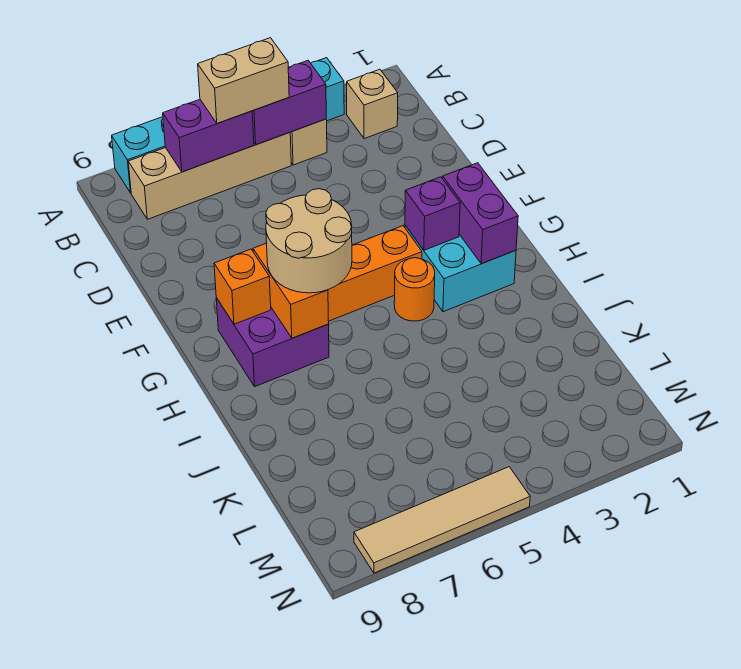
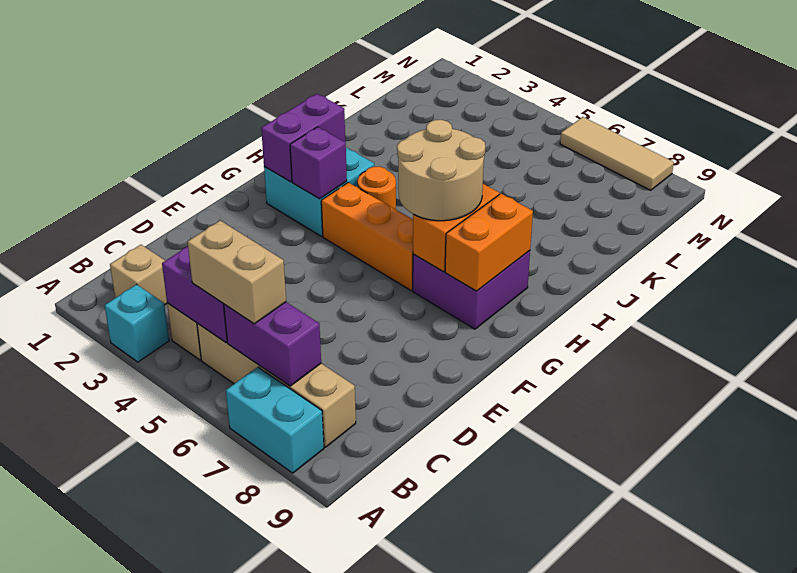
orange brick G8 level 2 -> orange brick G8:H8 level 2
tan tile N5:N8 level 1 -> tan tile N6:N8 level 1

